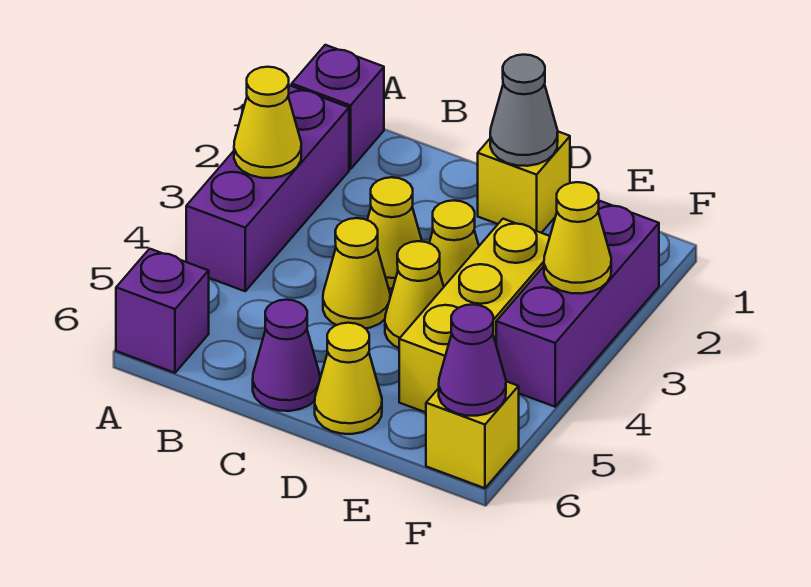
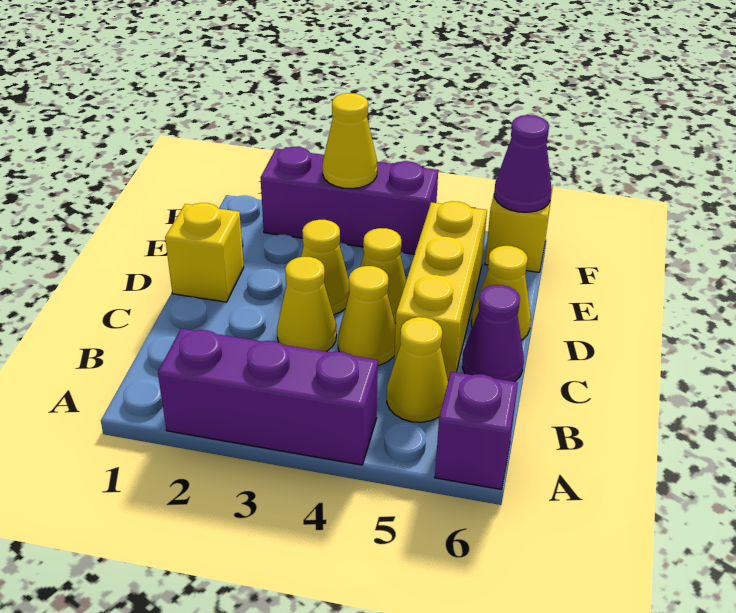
purple brick A1 level 1 -> none
yellow cone A3 level 2 -> yellow cone B5 level 1
grey cone D1 level 2 -> none
yellow brick E3:E5 level 1 -> yellow brick C5:E5 level 1

